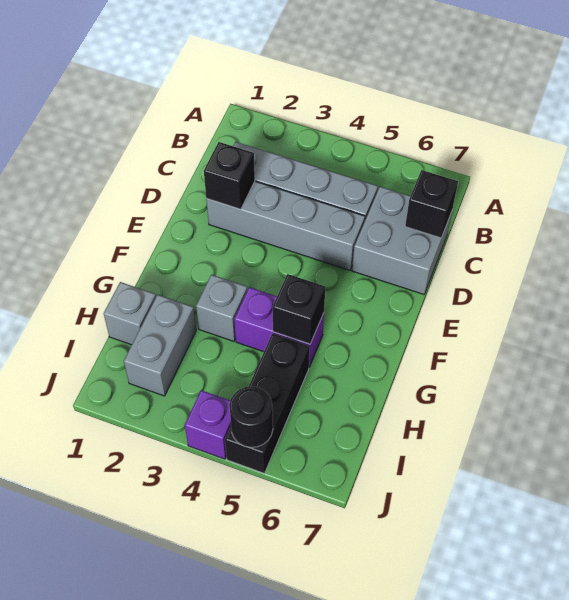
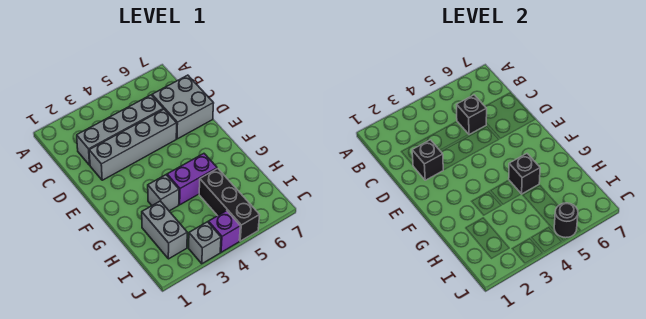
black brick C7 level 2 -> black brick C5 level 2
grey brick H1 level 1 -> grey brick J3 level 1

